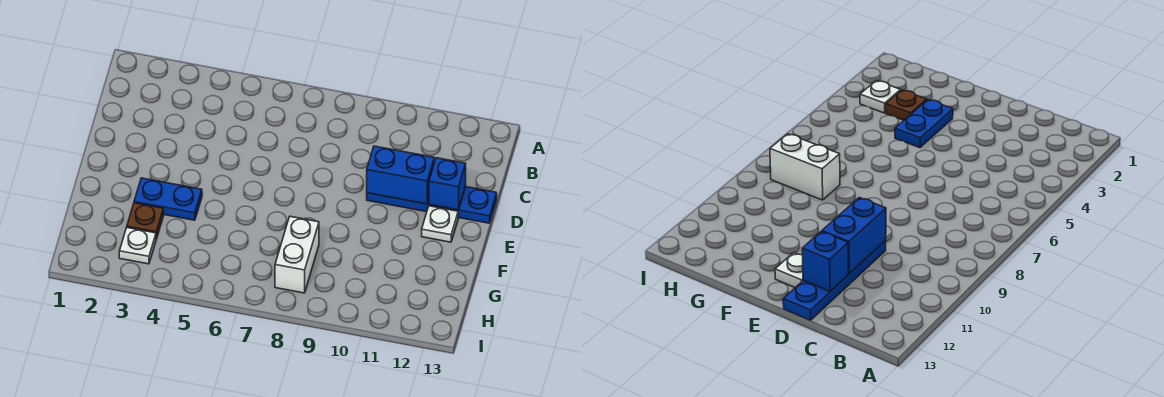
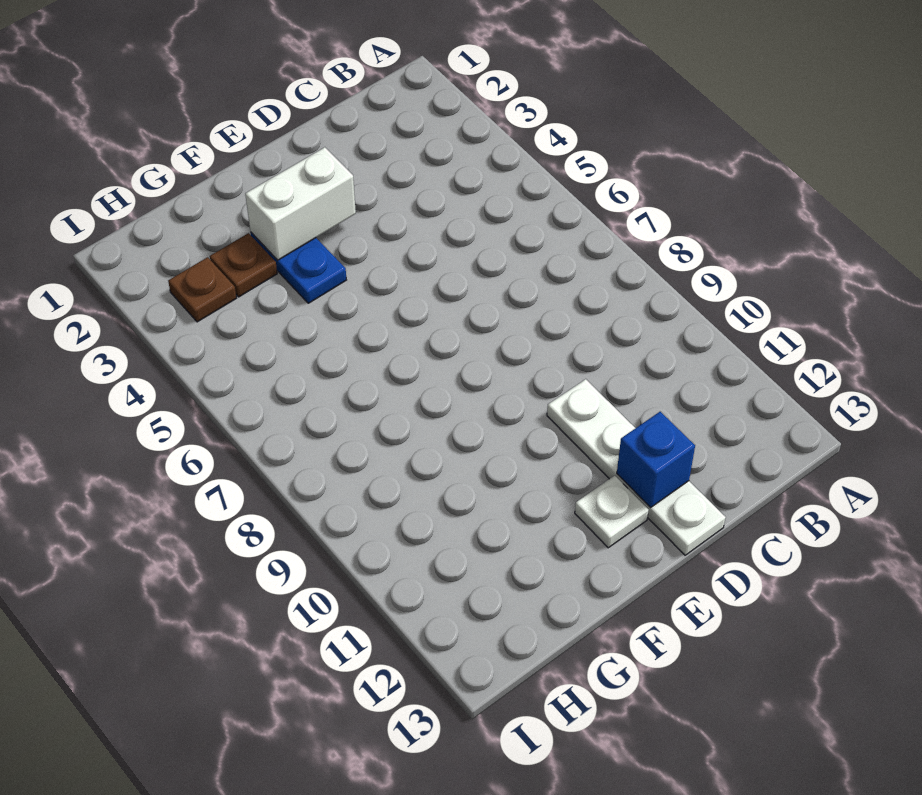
blue plate D10:D13 level 1 -> white plate D10:D13 level 1
blue brick D10:D11 level 2 -> none
white brick G8:H8 level 1 -> white brick E3:F3 level 2
white plate H3 level 1 -> brown plate H3 level 1

